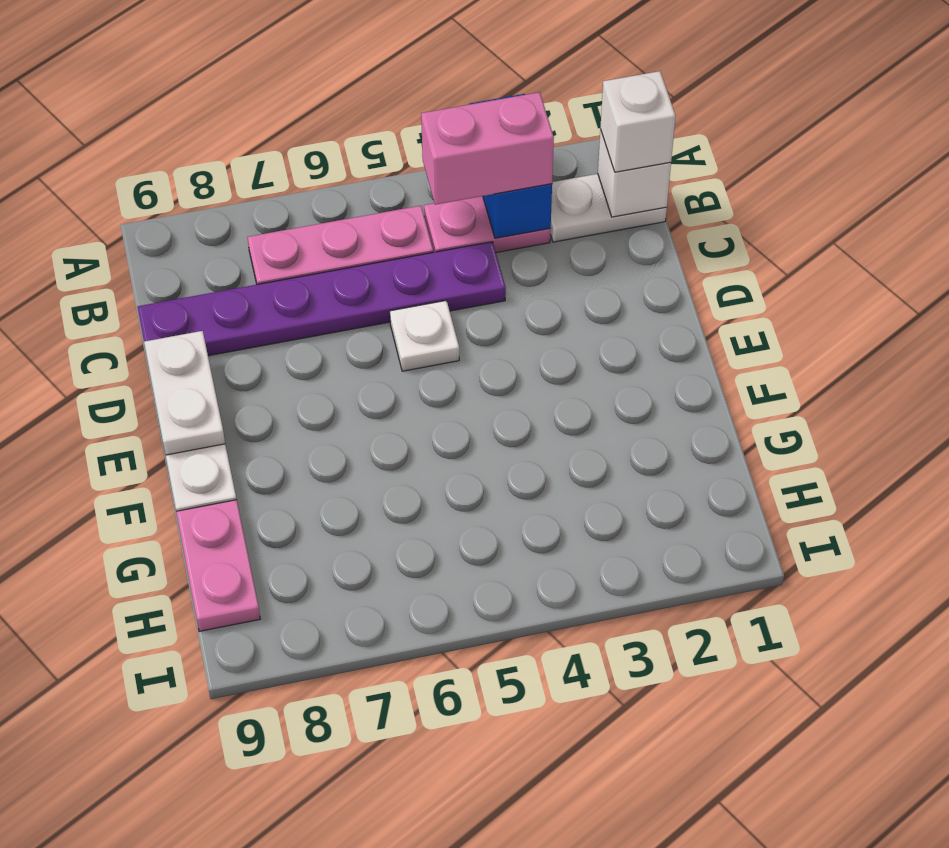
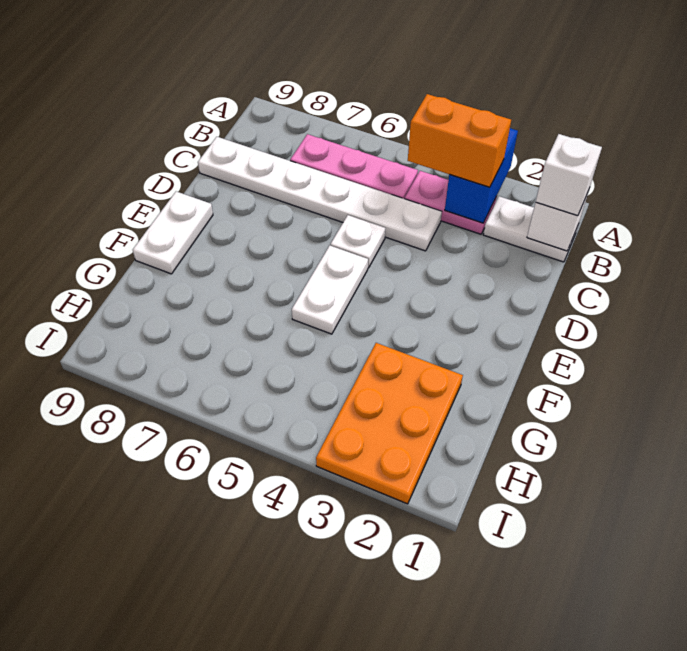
pink brick B3:B4 level 3 -> orange brick B3:B4 level 3
purple plate C4:C9 level 1 -> white plate C4:C9 level 1
white plate D9:E9 level 2 -> white plate E5:F5 level 1
none -> orange plate G2:I3 level 1
pink plate G9:H9 level 1 -> none

